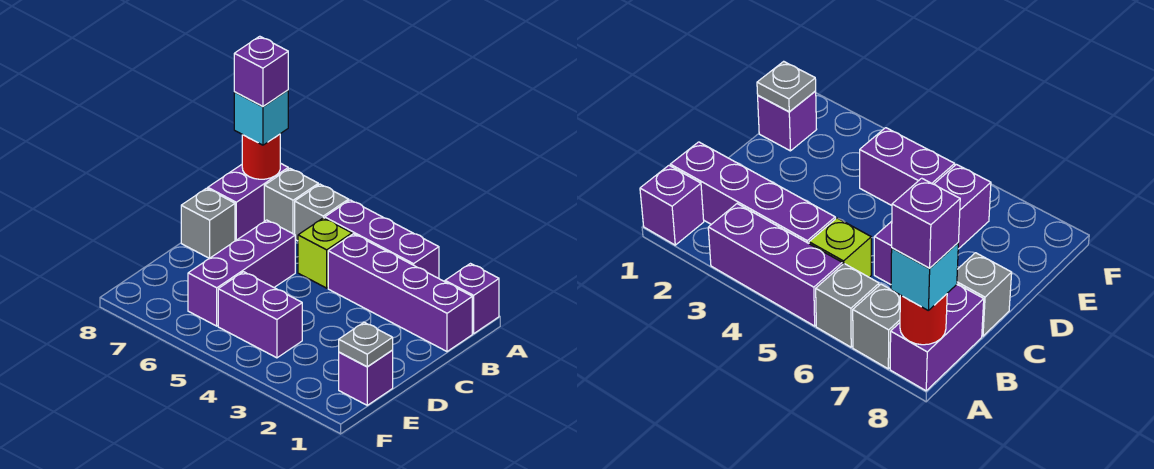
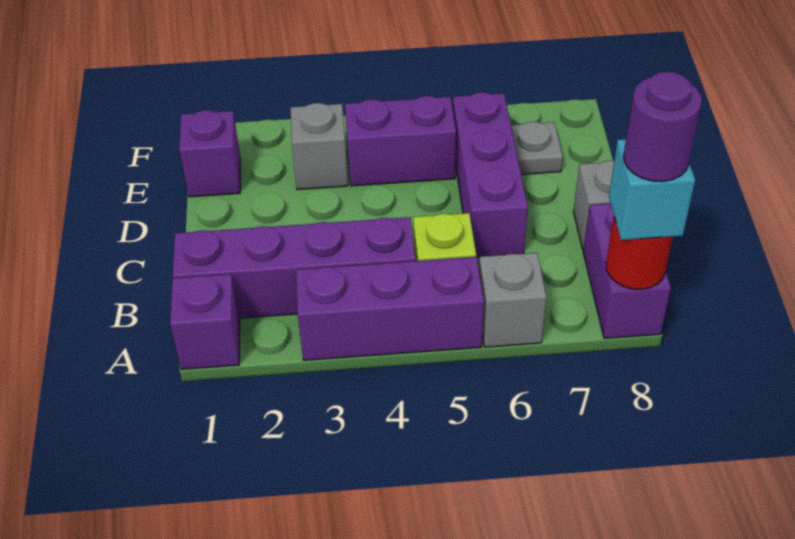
grey brick A7 level 1 -> grey brick E3 level 1
purple brick A8 level 4 -> purple round brick A8 level 4
grey plate E1 level 2 -> grey plate E7 level 1

